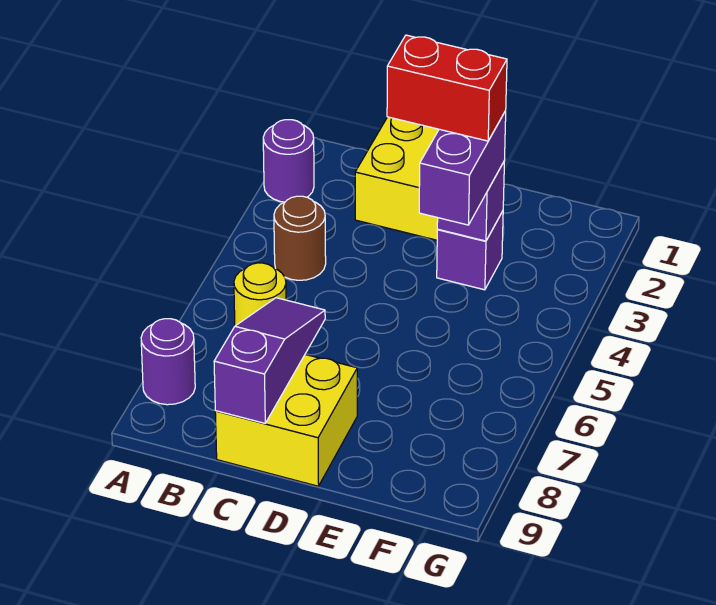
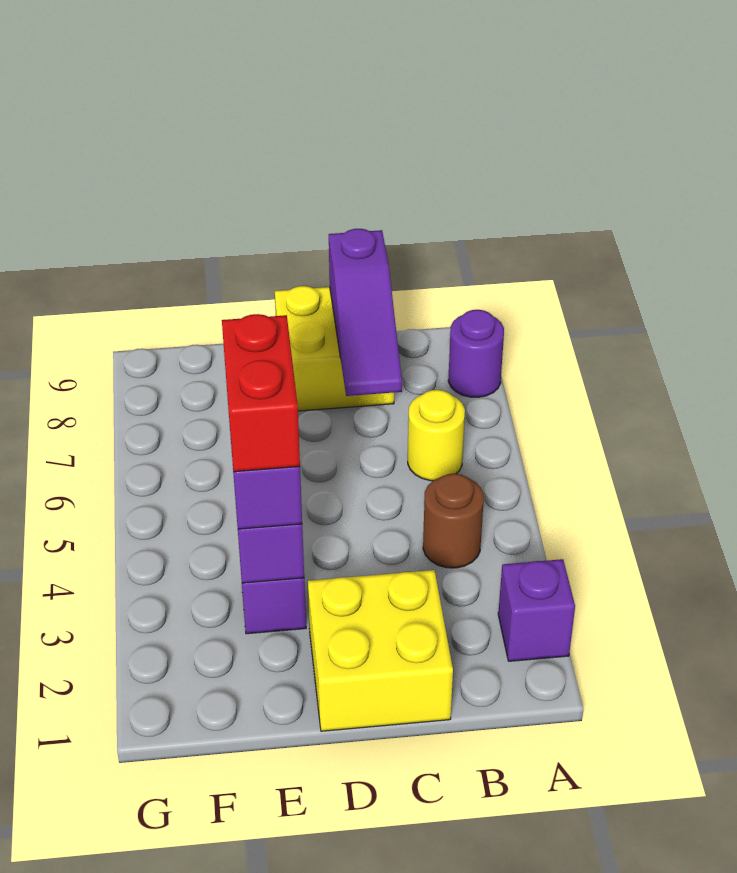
purple round brick A2 level 1 -> purple brick A2 level 1
red brick D3:E3 level 4 -> red brick E3:E4 level 4

